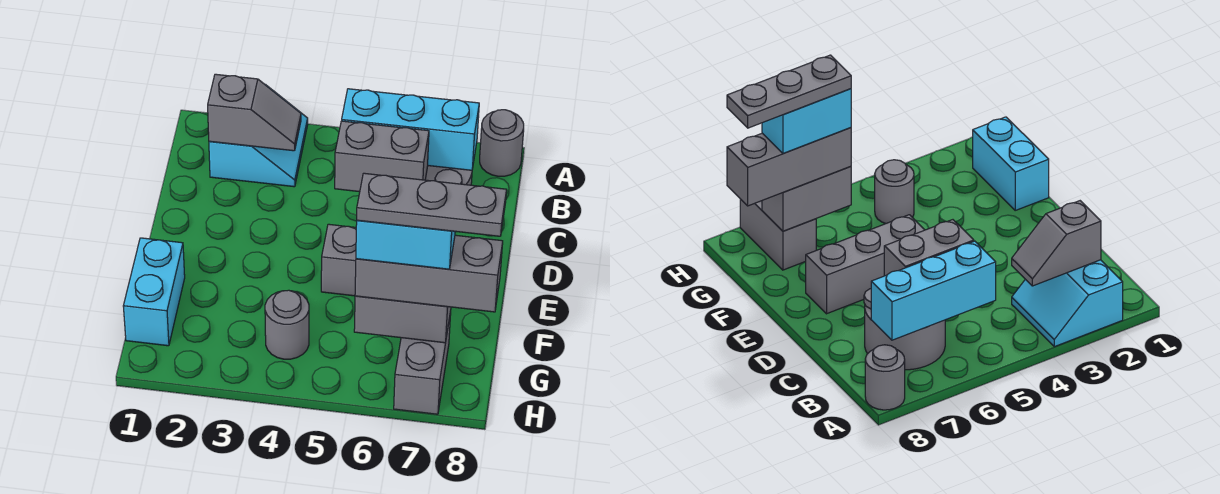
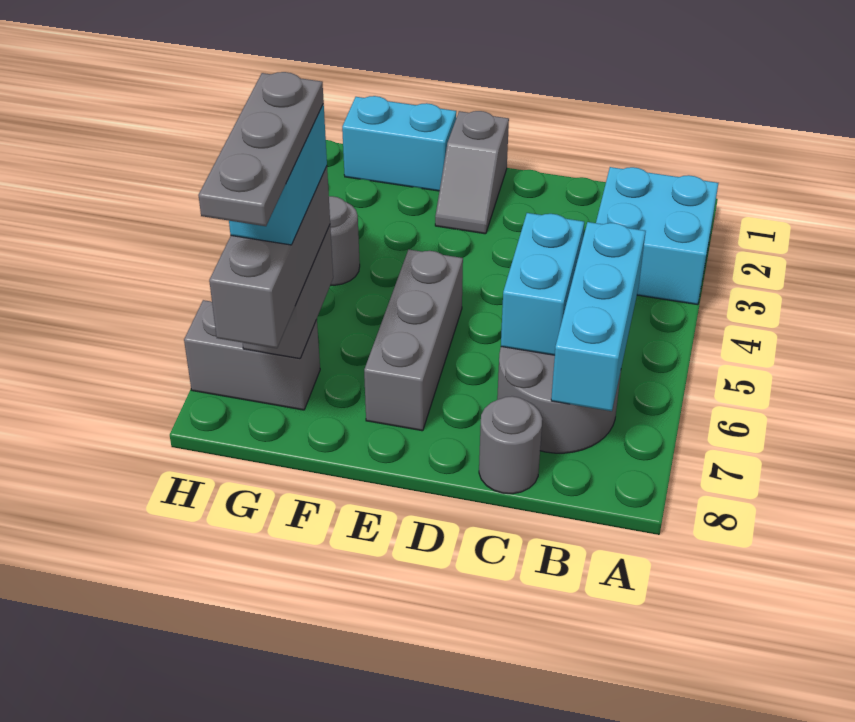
cyan slope A2:B3 level 1 top 2 -> cyan brick A2:B3 level 1
grey round brick A8 level 1 -> grey round brick C8 level 1
grey slope B2:B3 level 2 top 2 -> grey slope E1:E2 level 1 top 1
grey brick C5:C6 level 2 -> cyan brick C5:C6 level 2

